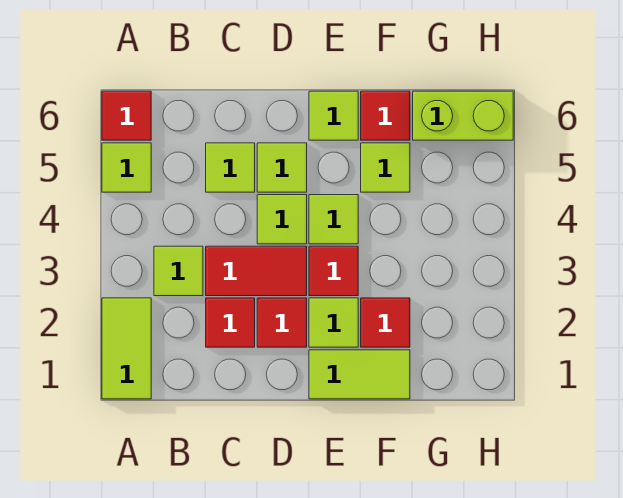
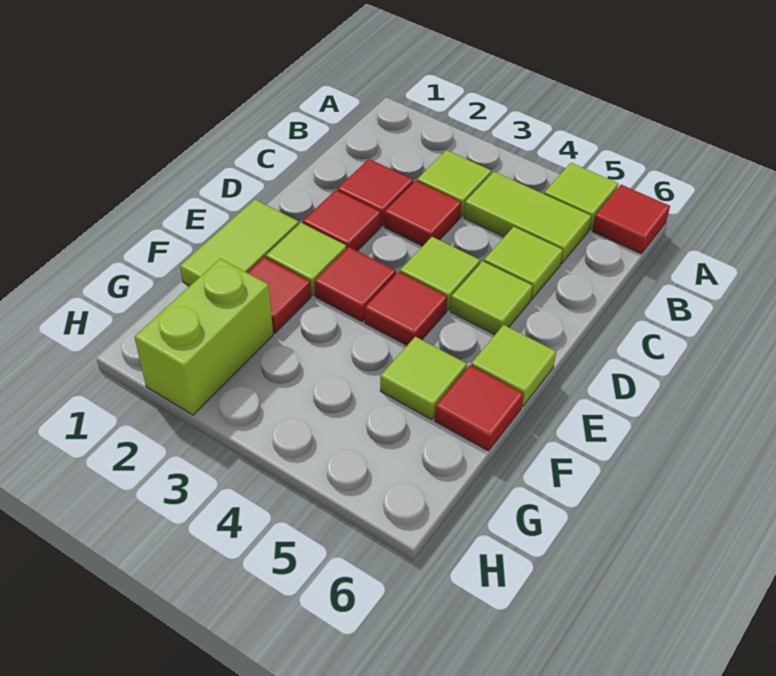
lime tile A1:A2 level 1 -> lime tile B4:B5 level 1
red tile C3:D3 level 1 -> red tile C3 level 1
lime tile E4 level 1 -> red tile E4 level 1
lime brick G6:H6 level 1 -> lime brick G2:H2 level 1

